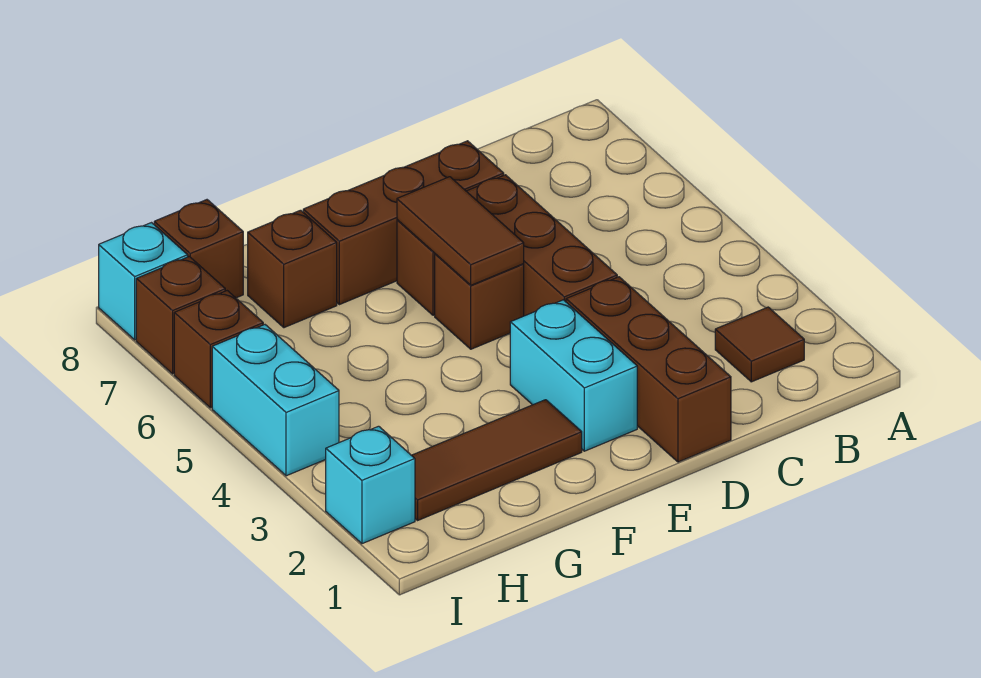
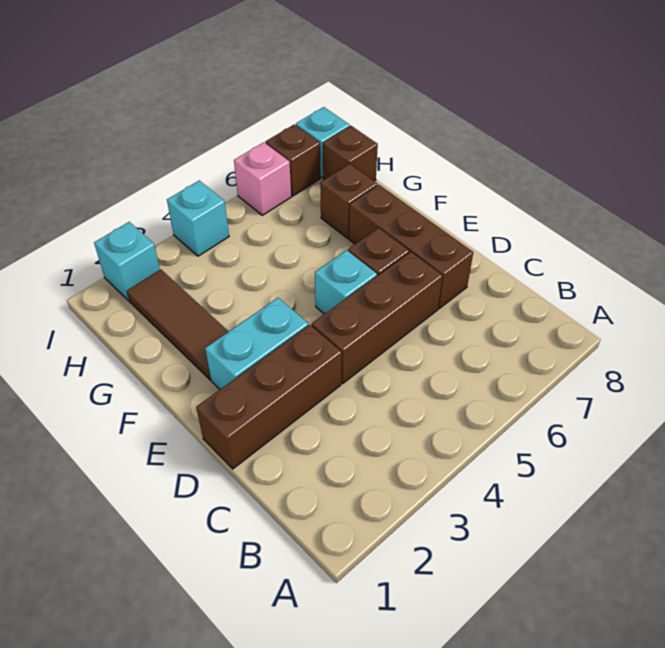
brown tile B2 level 1 -> none
brown brick E5 level 1 -> cyan brick E5 level 1
brown tile E5:E6 level 2 -> none
cyan brick I4:I5 level 1 -> cyan brick I4 level 1
brown brick I6 level 1 -> pink brick I6 level 1

